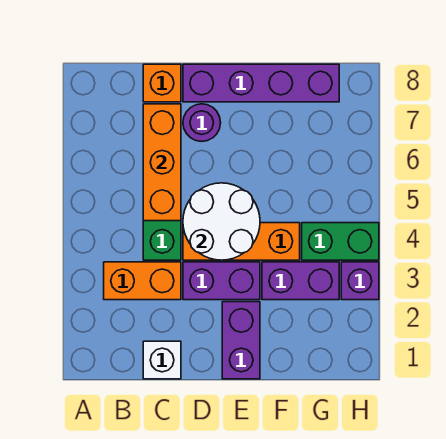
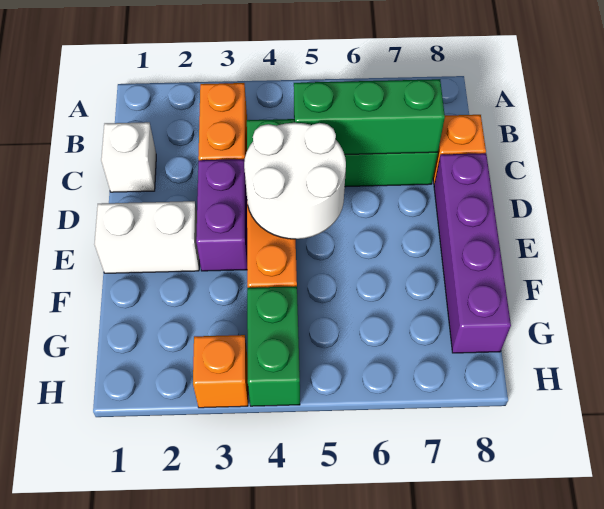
orange brick C5:C7 level 2 -> green brick C5:C7 level 2
purple round brick D7 level 1 -> none
purple brick E1:E2 level 1 -> white brick E1:E2 level 1
purple brick F3:G3 level 1 -> none
purple brick H3 level 1 -> orange brick H3 level 1

